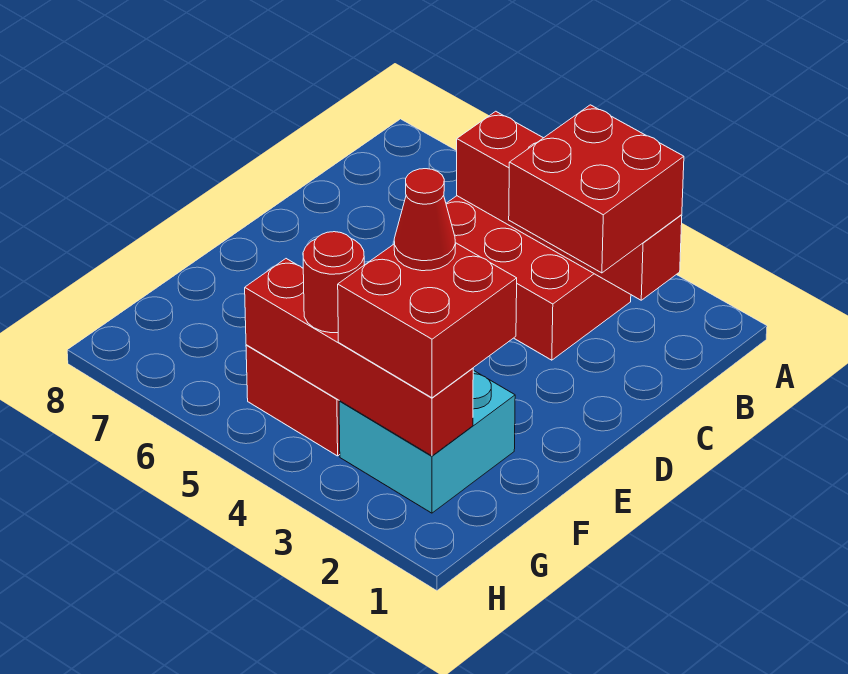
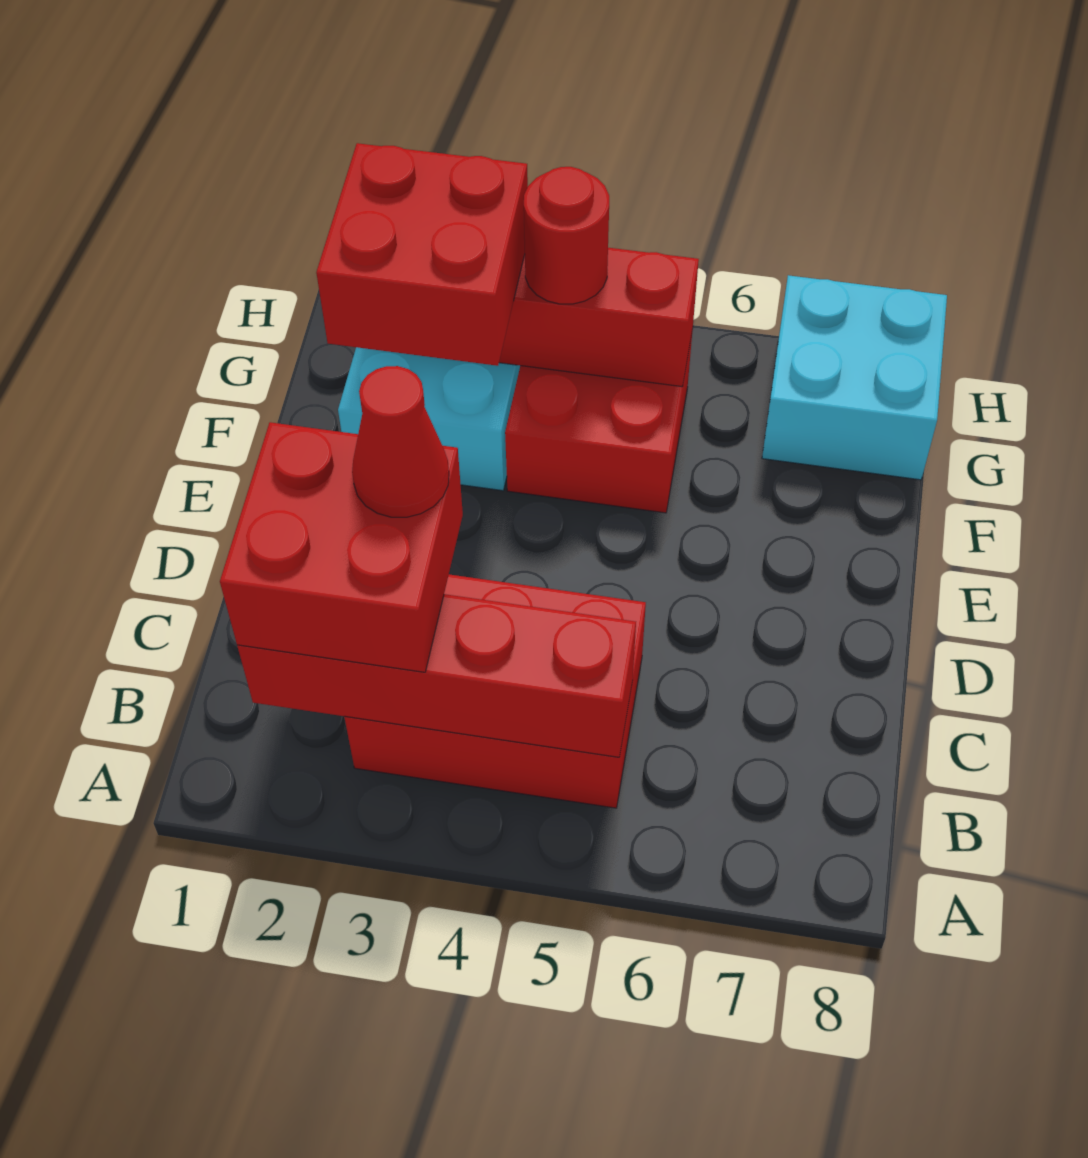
red cone F3 level 4 -> red cone C3 level 4
none -> cyan brick G7:H8 level 1

